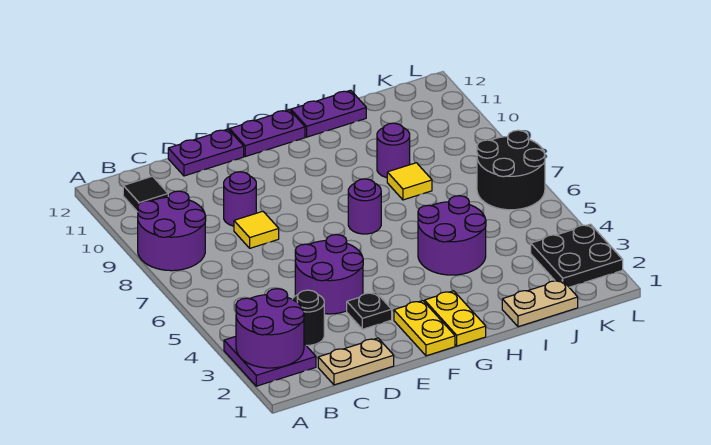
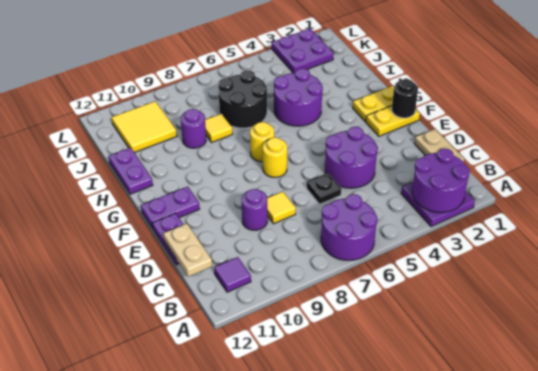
purple round brick A8:B9 level 1 -> purple round brick A6:B7 level 1
black tile B11 level 1 -> purple tile B11 level 1
black round brick C3 level 1 -> black round brick F1 level 2
black plate E3 level 1 -> black plate D6 level 1
none -> yellow round brick F7 level 1
purple plate F12:G12 level 1 -> purple plate F11:F12 level 1
purple round brick G7 level 1 -> yellow round brick G7 level 1
tan plate I1:J1 level 1 -> tan plate C12:D12 level 2
none -> yellow tile J10:K11 level 1
black plate K2:L3 level 1 -> purple plate K2:L3 level 1
black round brick K6:L7 level 1 -> black round brick I6:J7 level 1

